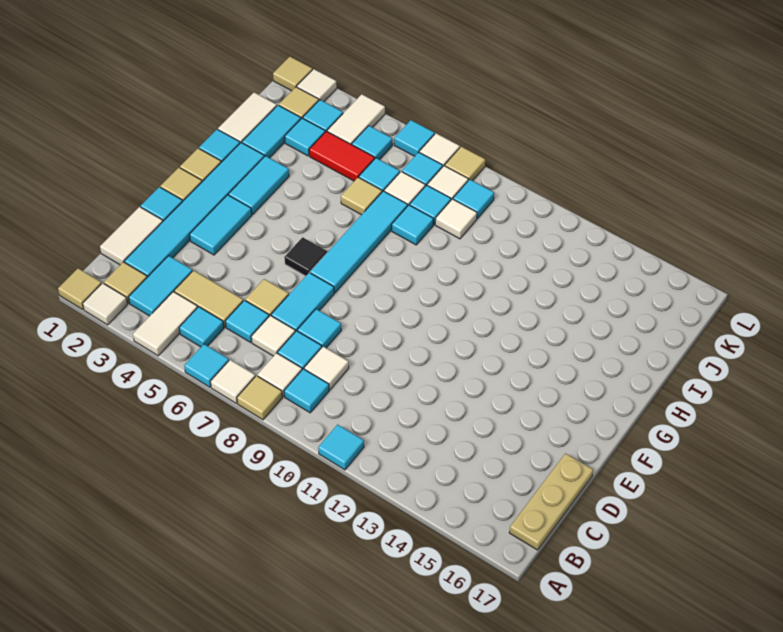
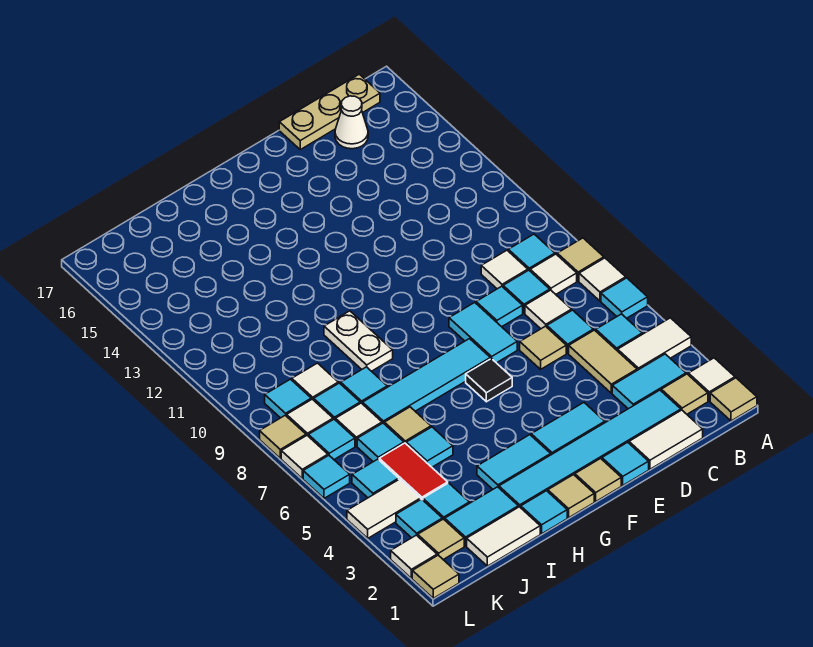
cyan tile A11 level 1 -> cyan tile I5 level 1
none -> white cone C16 level 1
cyan tile D7:E7 level 1 -> cyan tile E7:E8 level 1
none -> white plate H9:H10 level 1

